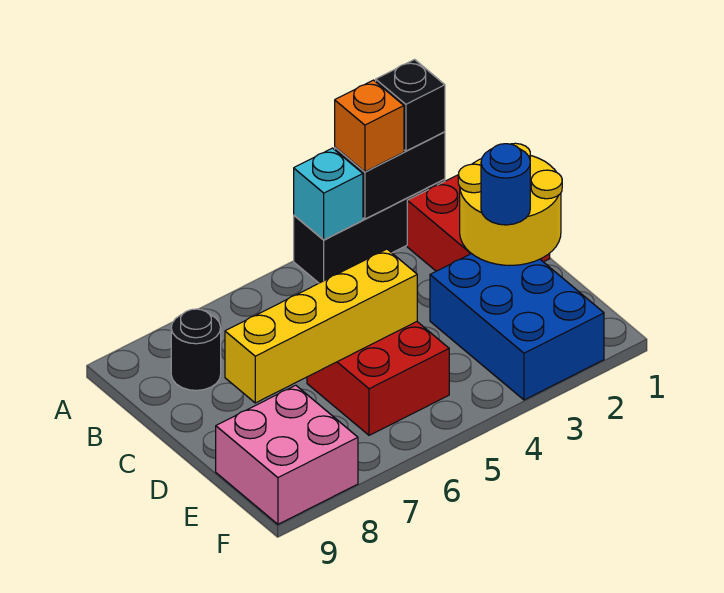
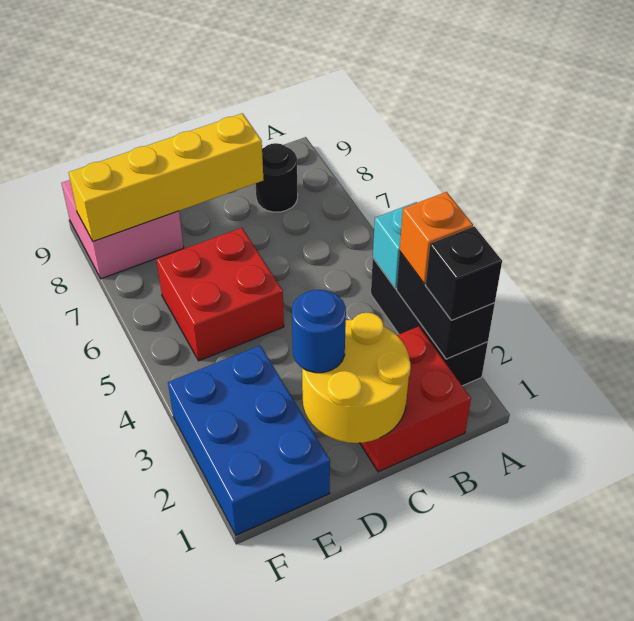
blue brick D2:F3 level 1 -> blue brick E1:F3 level 1
yellow brick D5:D8 level 2 -> yellow brick C8:F8 level 2

